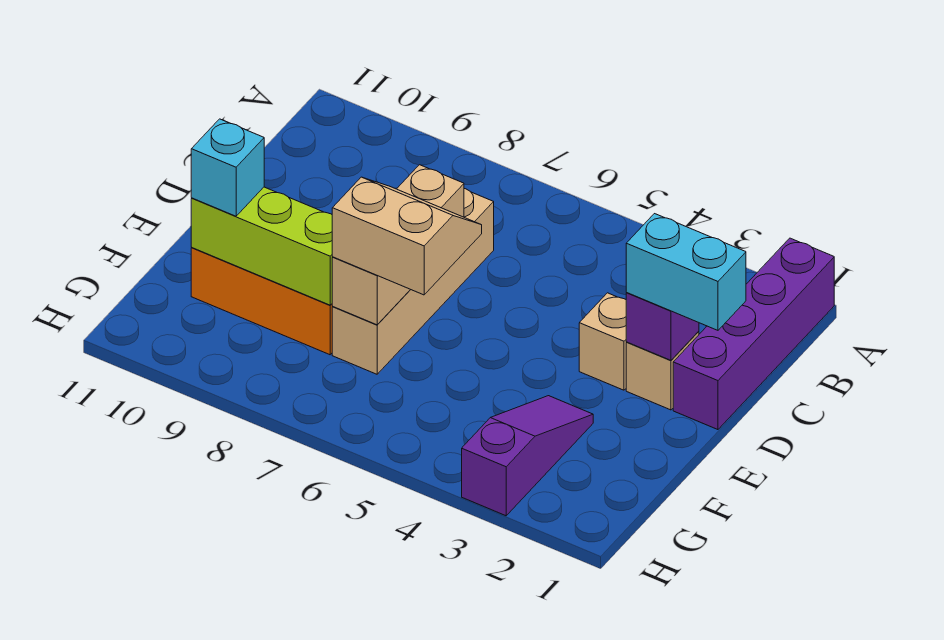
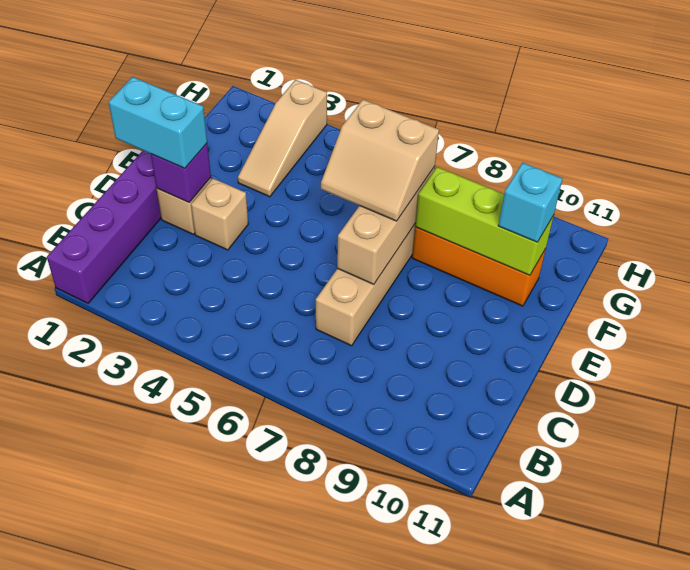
purple slope F3:H3 level 1 top H -> tan slope F3:H3 level 1 top H

